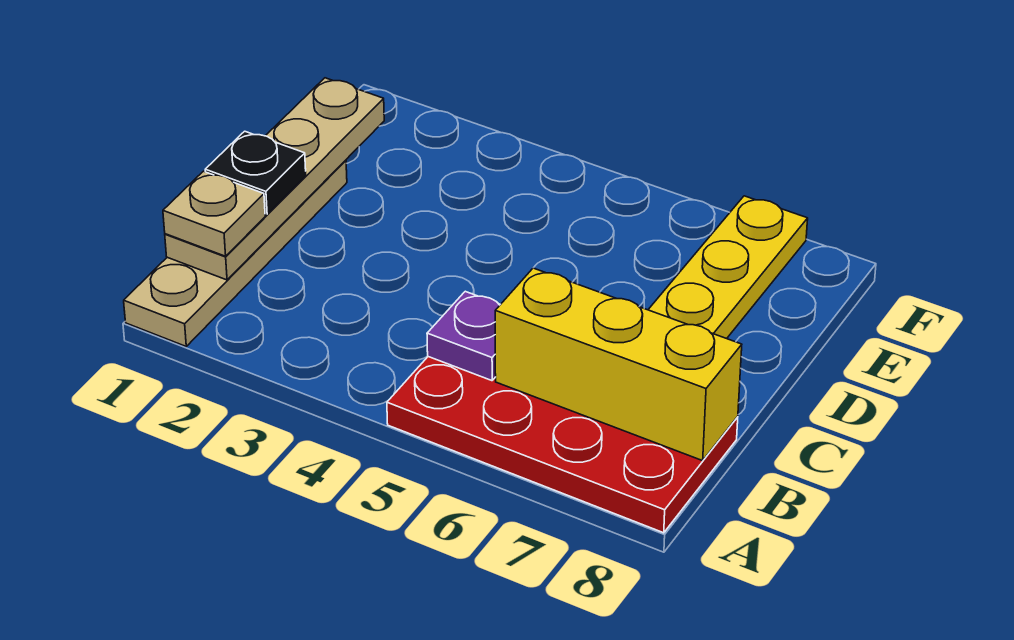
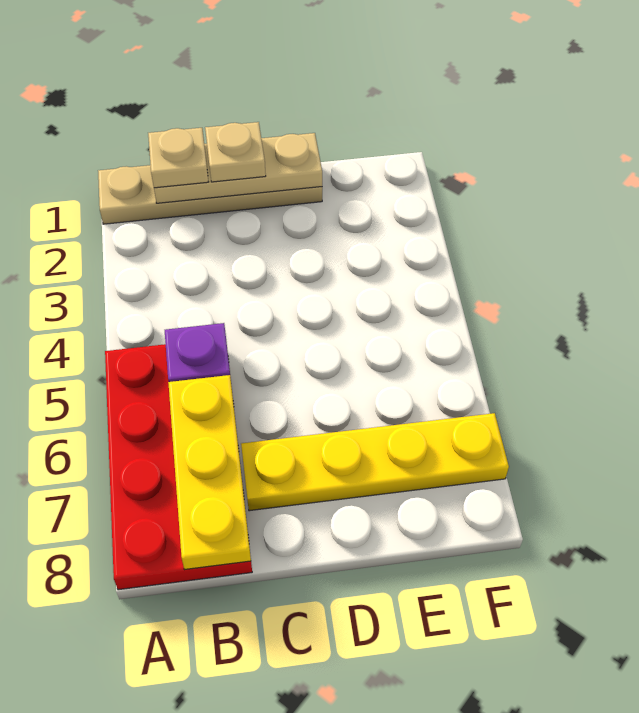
tan plate B1:E1 level 2 -> tan plate B1:D1 level 2
yellow brick B6:B8 level 2 -> yellow plate B6:B8 level 2
black plate C1 level 3 -> tan plate C1 level 3

